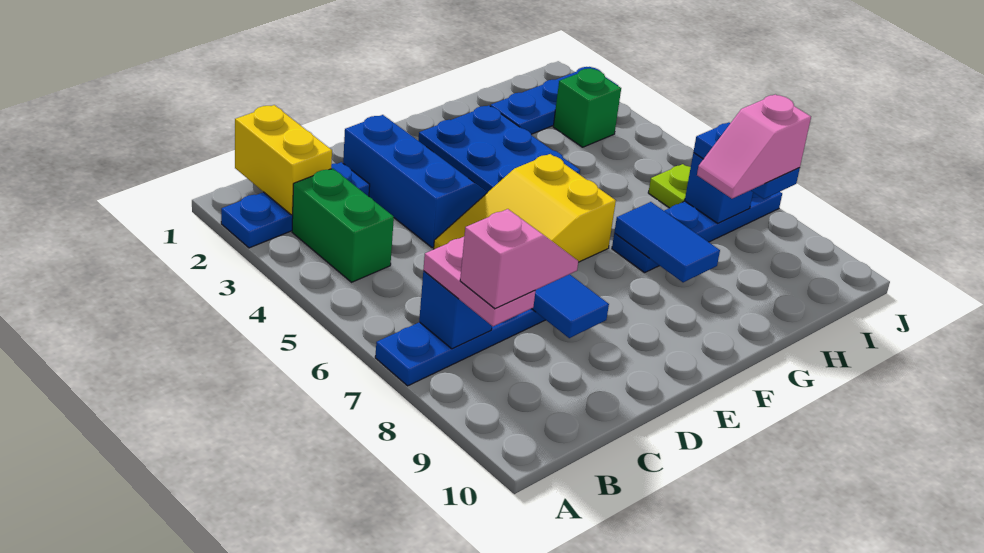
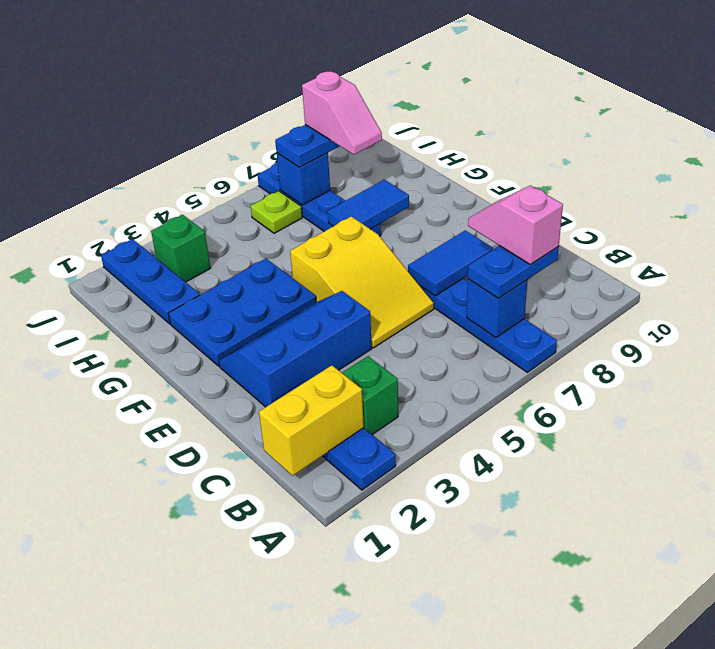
green brick B3:B4 level 1 -> green brick B3 level 1
pink plate B7:B8 level 3 -> blue plate B7:B8 level 3

